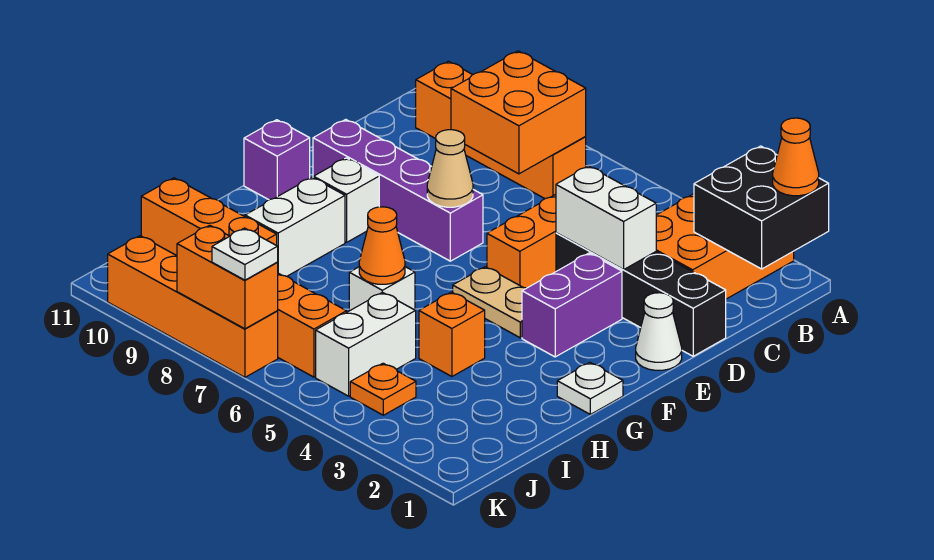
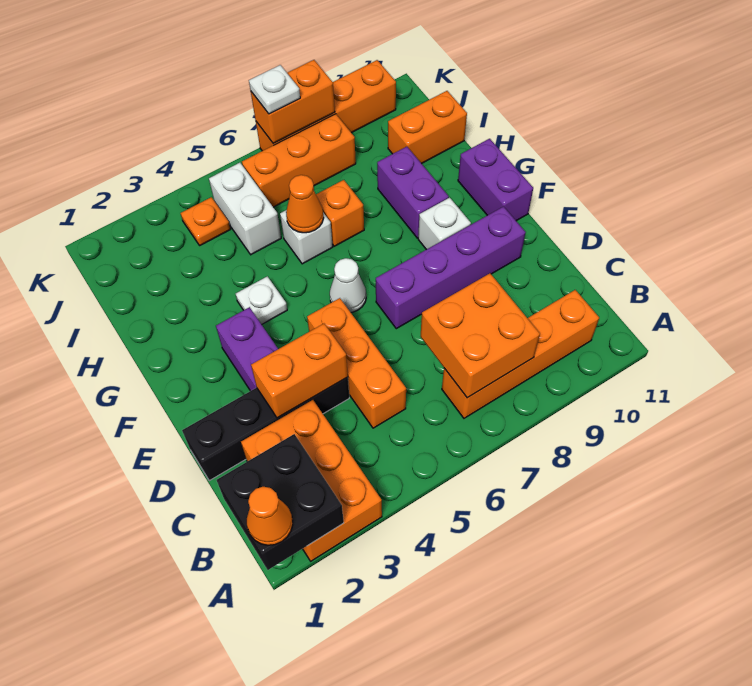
white brick D3:D4 level 2 -> orange brick D3:D4 level 2
white cone E1 level 1 -> white cone F6 level 1
tan cone E7 level 2 -> none
tan plate F4:F5 level 1 -> none
purple brick F11 level 1 -> purple brick F11:G11 level 1
white plate G1 level 1 -> white plate G4 level 1
white brick G9:H9 level 1 -> purple brick G9:H9 level 1
orange brick H4 level 1 -> orange brick H7 level 1
orange brick I9:I11 level 1 -> orange brick I10:I11 level 1

